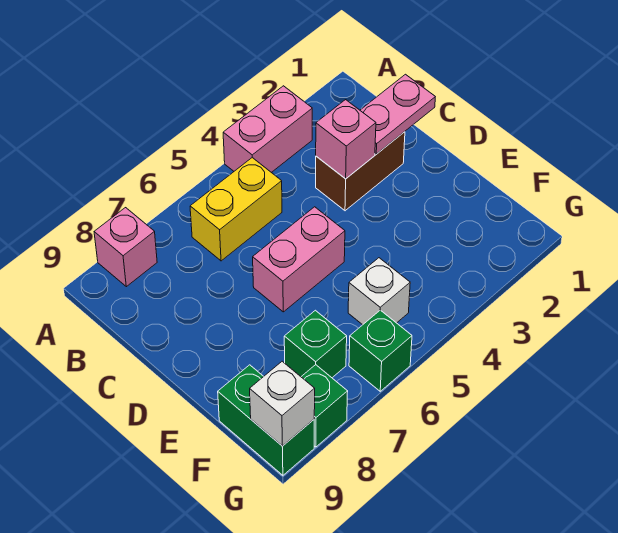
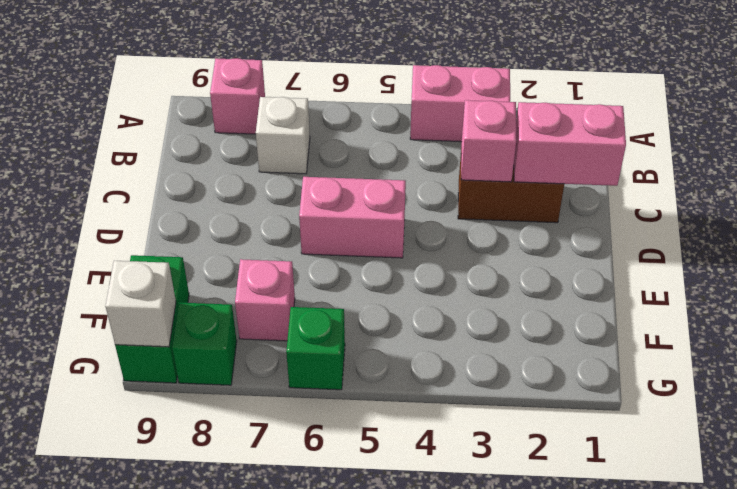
yellow brick B5:B6 level 1 -> none
pink plate C1:C2 level 2 -> pink brick C1:C2 level 2
white brick F5 level 1 -> white brick B7 level 1
green brick F7 level 1 -> pink brick F7 level 1

